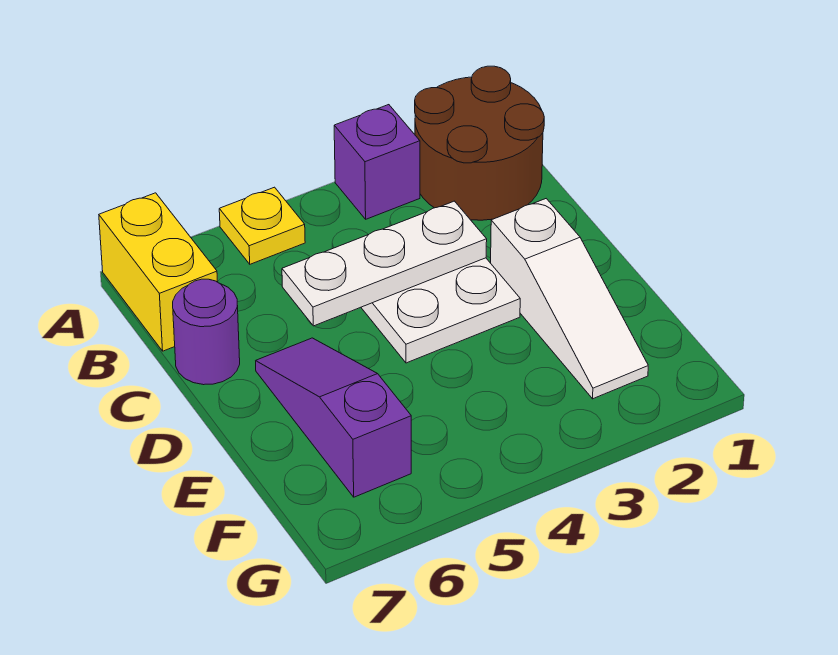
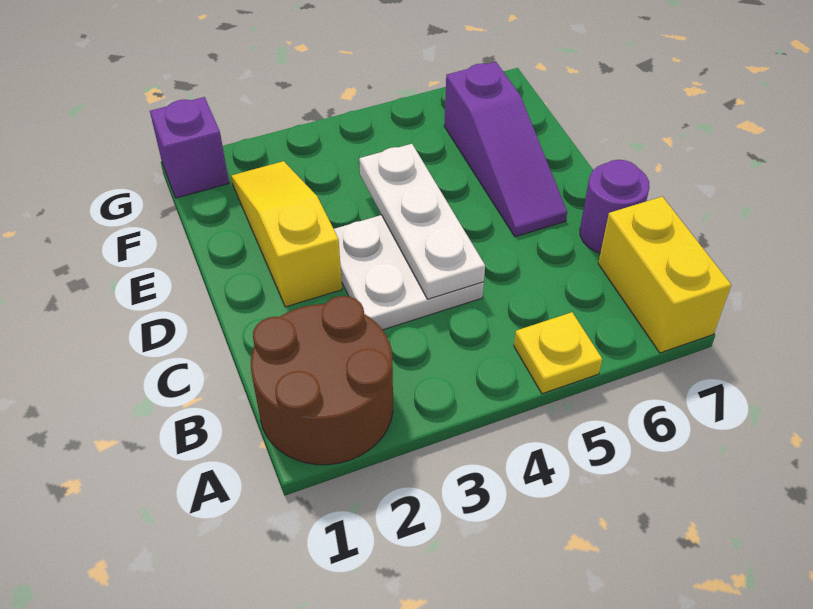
purple brick A3 level 1 -> purple brick G1 level 1
white plate C3:C5 level 2 -> white plate C4:E4 level 2
white slope D2:F2 level 1 top D -> yellow slope D2:F2 level 1 top D

